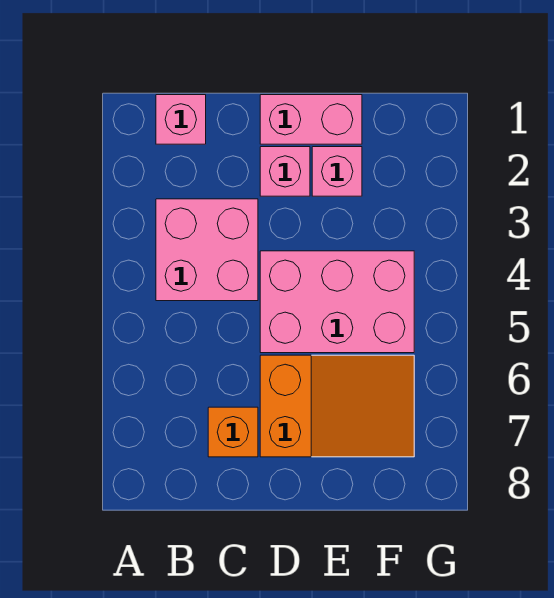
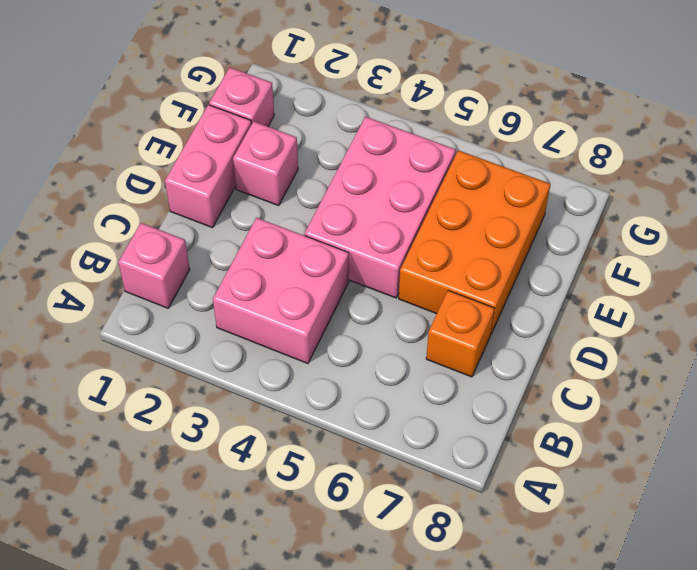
pink brick D2 level 1 -> pink brick F1 level 1
orange slope D6:F7 level 1 top D -> orange brick D6:F7 level 1

